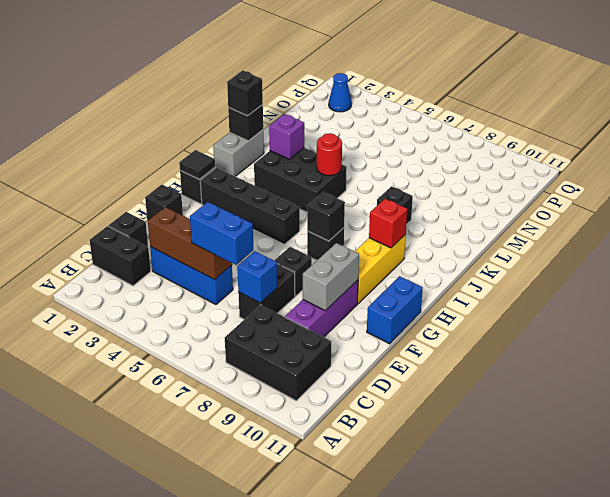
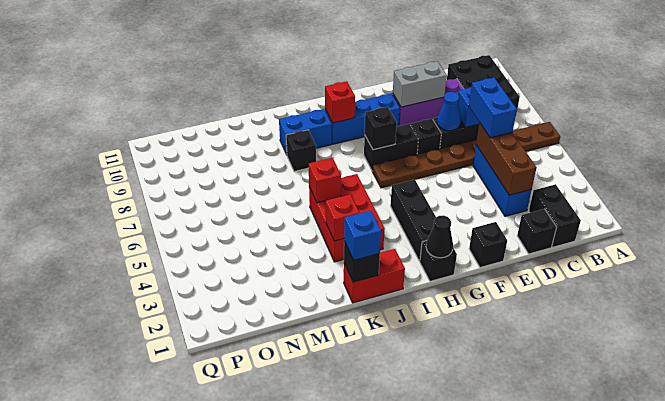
none -> brown plate A6:H6 level 1
blue brick F11:G11 level 1 -> blue brick J9:K9 level 1
yellow brick G9:I9 level 1 -> blue brick G9:I9 level 1
black tile H1 level 2 -> black cone H1 level 2
black brick H2:H5 level 1 -> black brick H2:H4 level 1
black brick H7 level 1 -> black brick G7:H7 level 1
grey brick J1:K1 level 1 -> red brick J1:K1 level 1
black brick J3:K5 level 1 -> red brick J3:K5 level 1
black brick K1 level 3 -> blue brick K1 level 3
purple brick K3 level 2 -> red brick K3 level 2
red round brick K5 level 2 -> red brick K5 level 2
blue cone P2 level 1 -> blue cone E7 level 2

